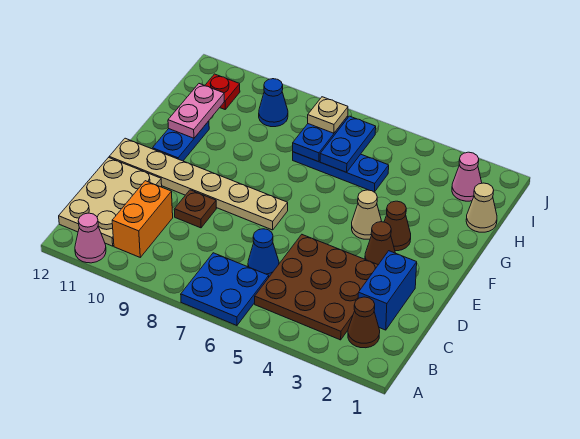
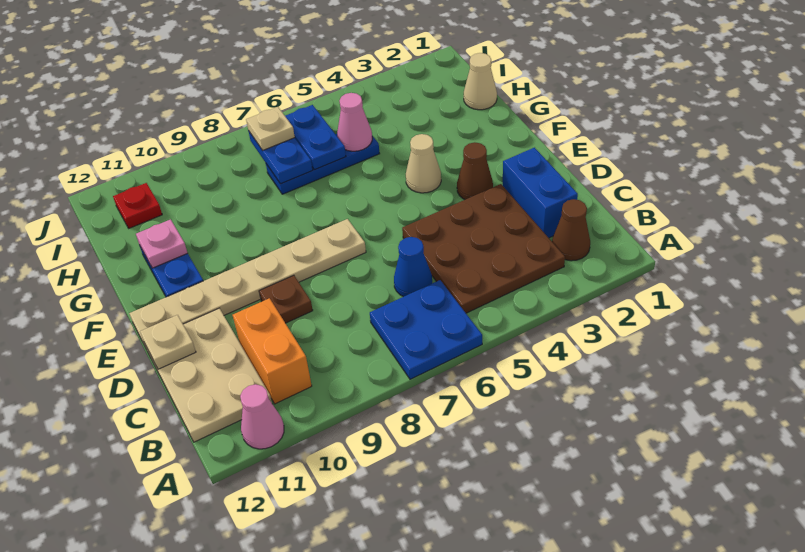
none -> tan plate D12 level 2
brown cone F3 level 1 -> none
pink plate G11:H11 level 2 -> pink plate G11 level 2
pink cone I2 level 1 -> pink cone H5 level 2
blue cone I9 level 1 -> none

